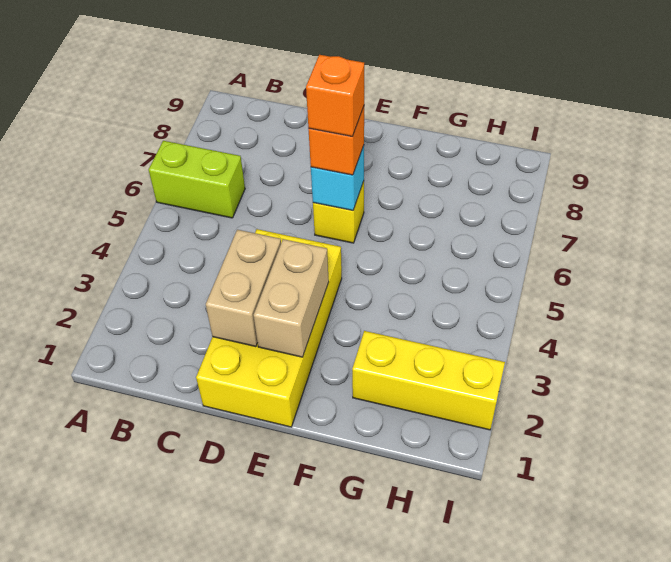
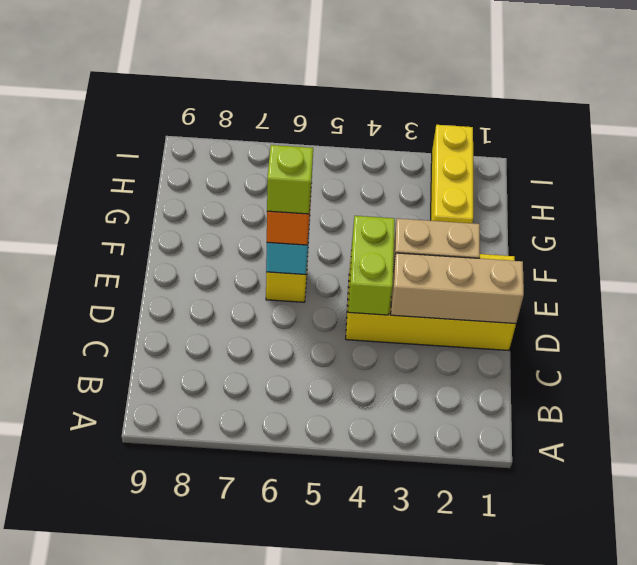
lime brick A6:B6 level 1 -> lime brick D4:E4 level 2
tan brick D2:D3 level 2 -> tan brick D1:D3 level 2
orange brick E6 level 4 -> lime brick E6 level 4

